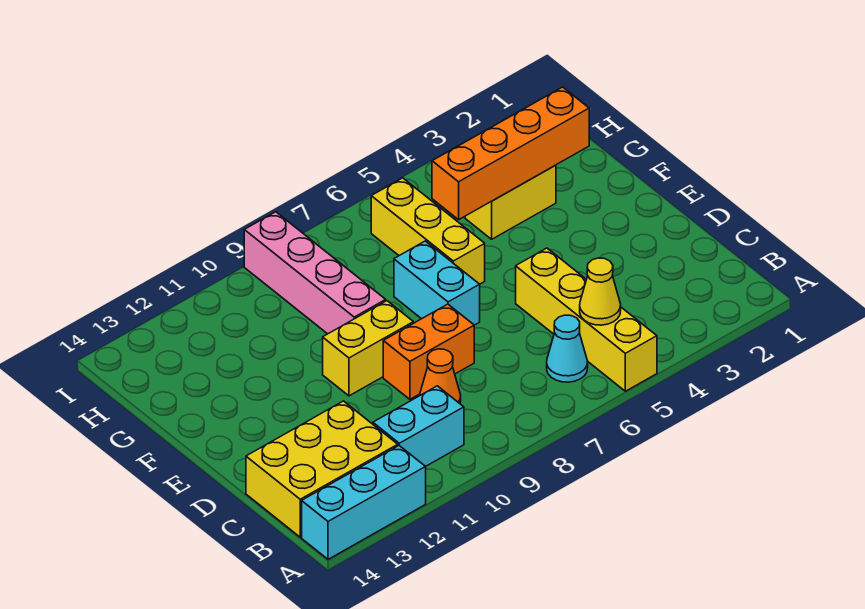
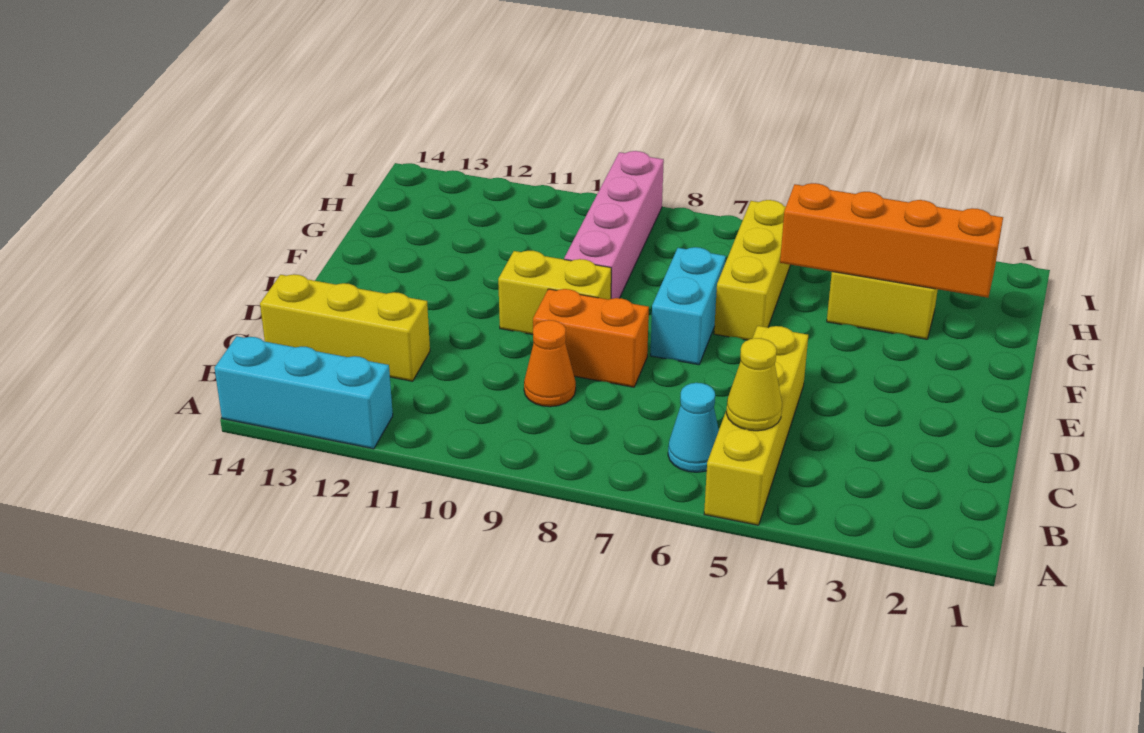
cyan brick B10:B11 level 1 -> none
yellow brick B12:C14 level 1 -> yellow brick C12:C14 level 1

